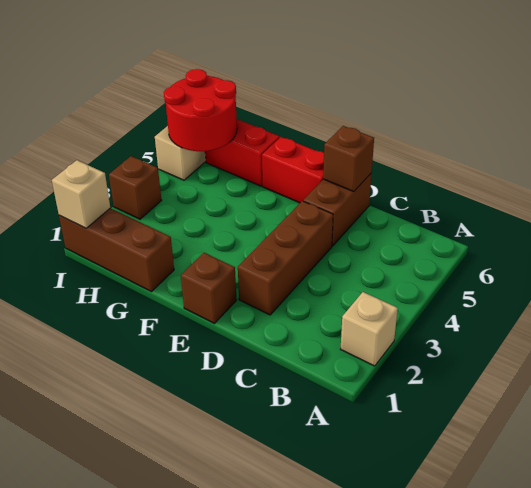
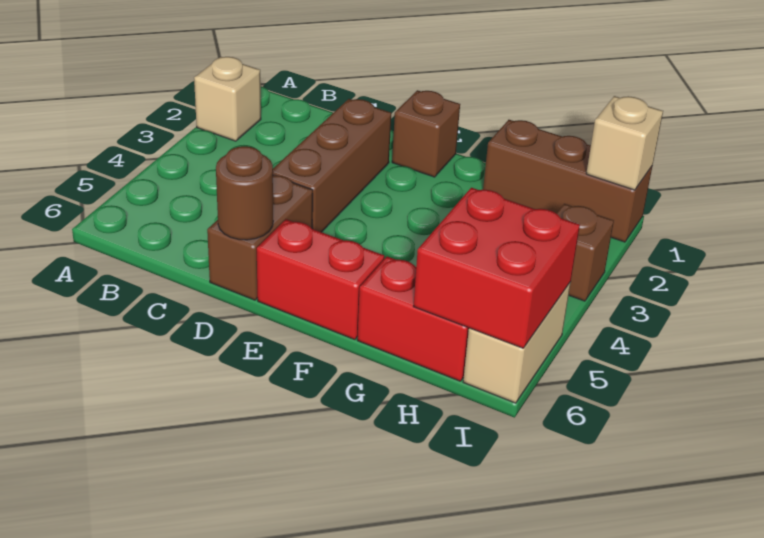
brown brick D6 level 2 -> brown round brick D6 level 2
red round brick H5:I6 level 2 -> red brick H5:I6 level 2

